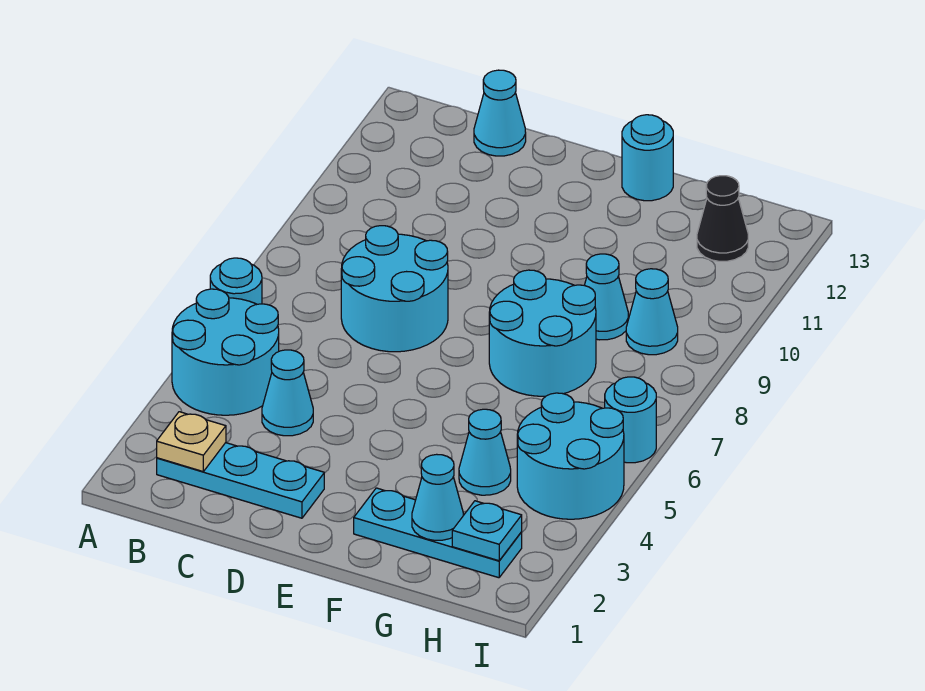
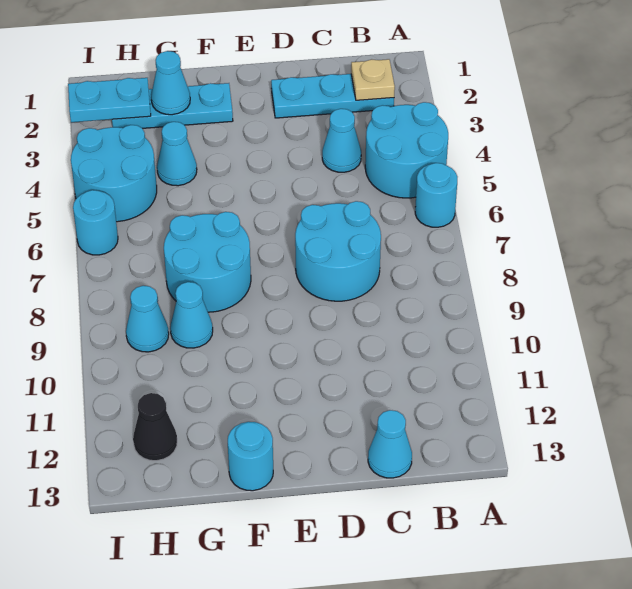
cyan plate H2 level 2 -> cyan plate H2:I2 level 2

